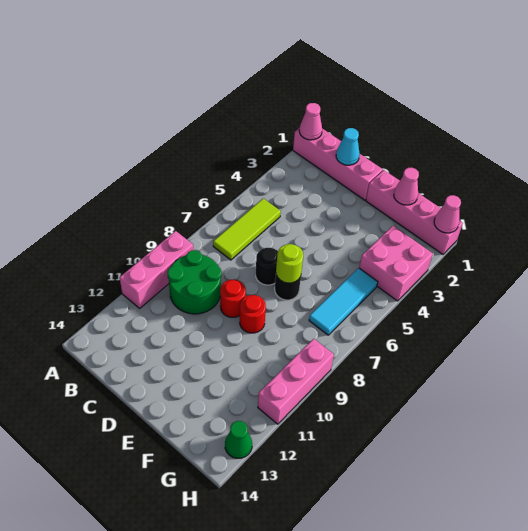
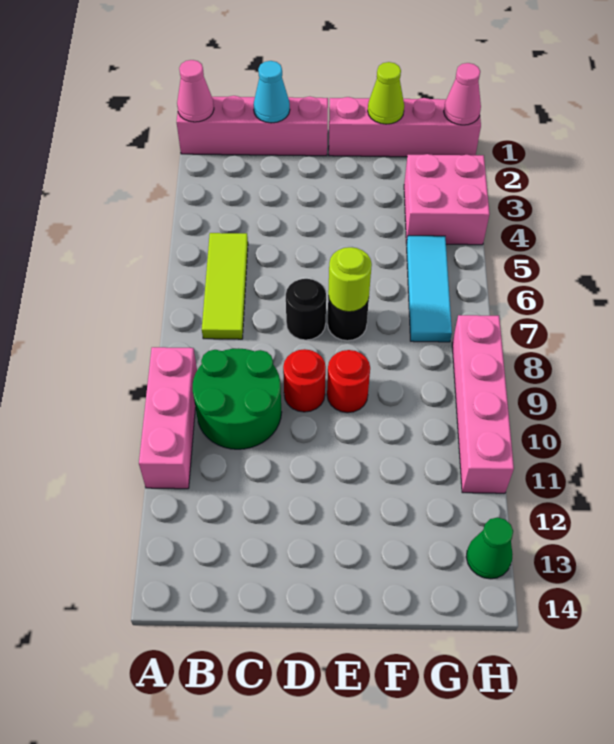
pink cone F1 level 2 -> lime cone F1 level 2
pink brick H9:H11 level 1 -> pink brick H8:H11 level 1

